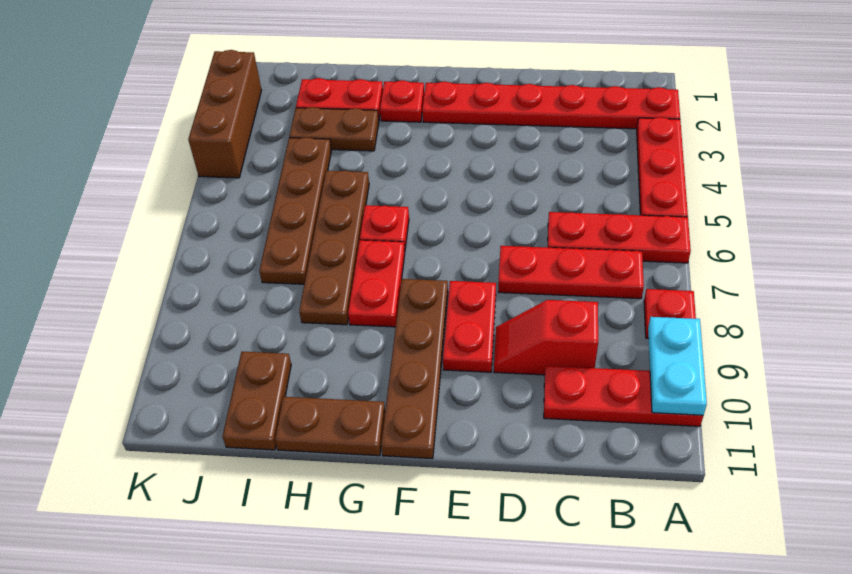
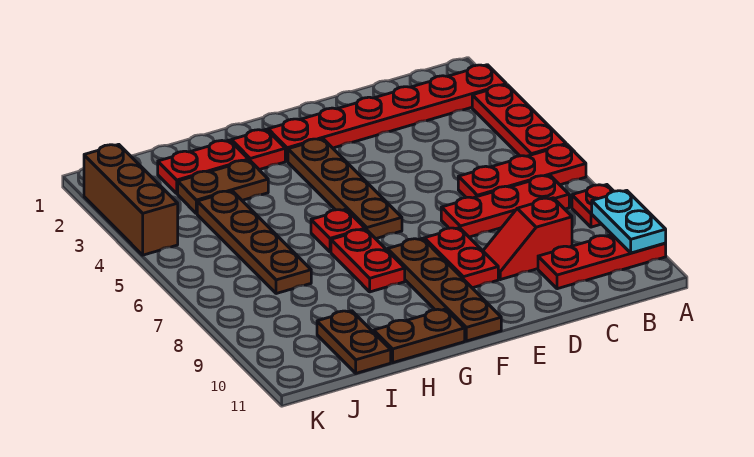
brown plate H5:H8 level 1 -> brown plate F3:F6 level 1

